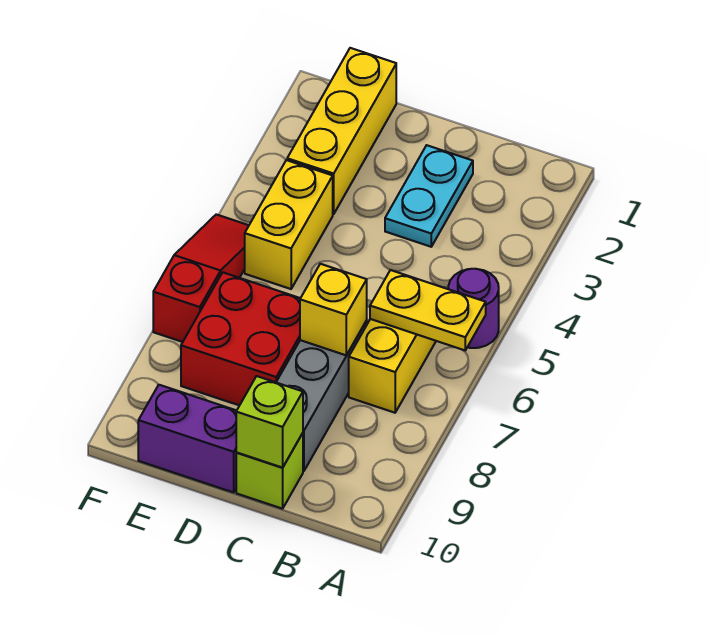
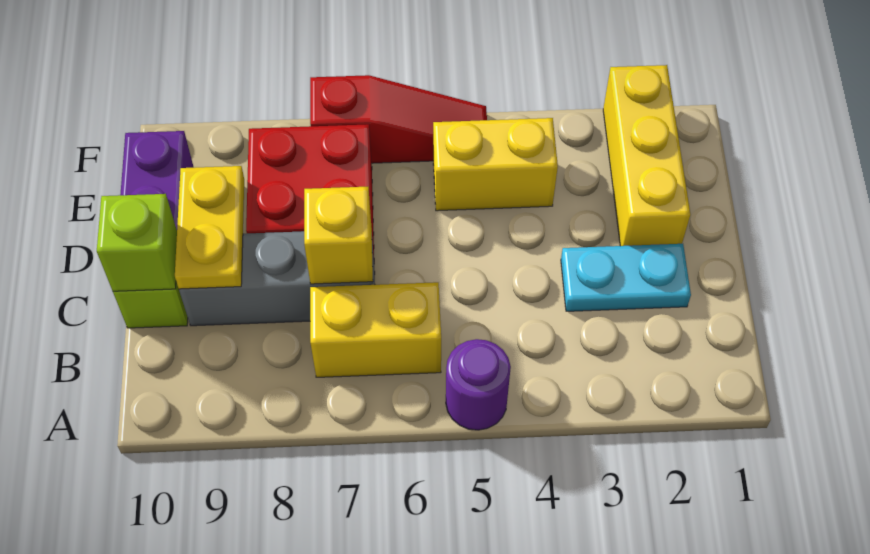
yellow plate A6:B6 level 2 -> yellow plate C9:D9 level 2
yellow brick E1:E3 level 1 -> yellow brick D2:F2 level 1

